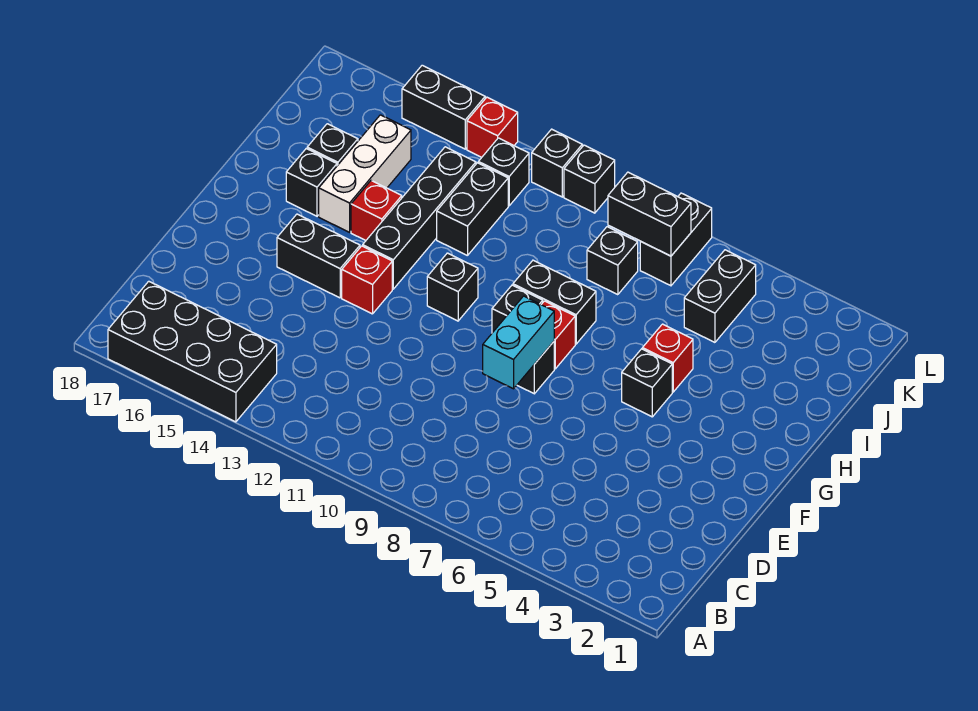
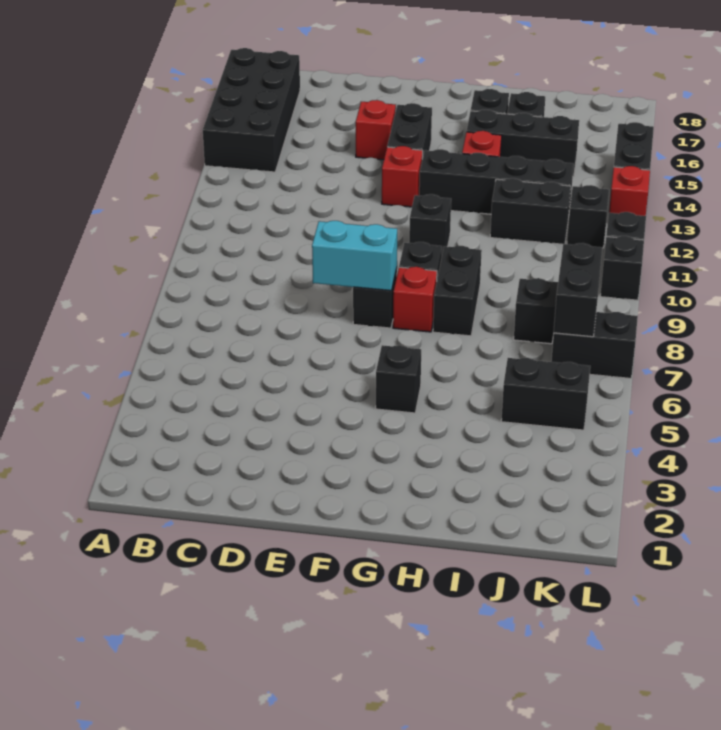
red brick H5 level 1 -> red brick E15 level 1
white brick H15:J15 level 1 -> black brick H15:J15 level 1

